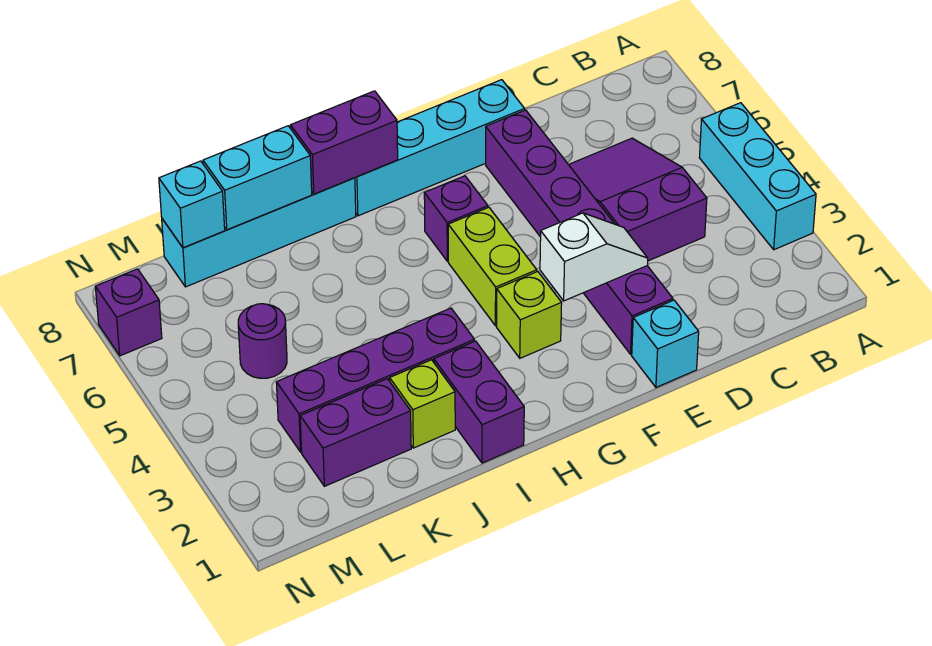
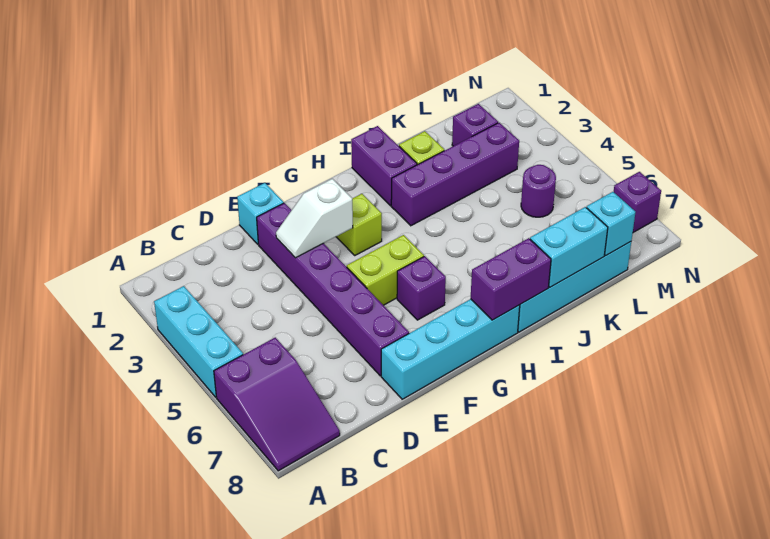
purple slope C4:D6 level 1 top 4 -> purple slope A6:B8 level 1 top 6
lime brick G4:G5 level 1 -> lime brick F5:G5 level 1
purple brick K2:L2 level 1 -> purple brick L2 level 1

